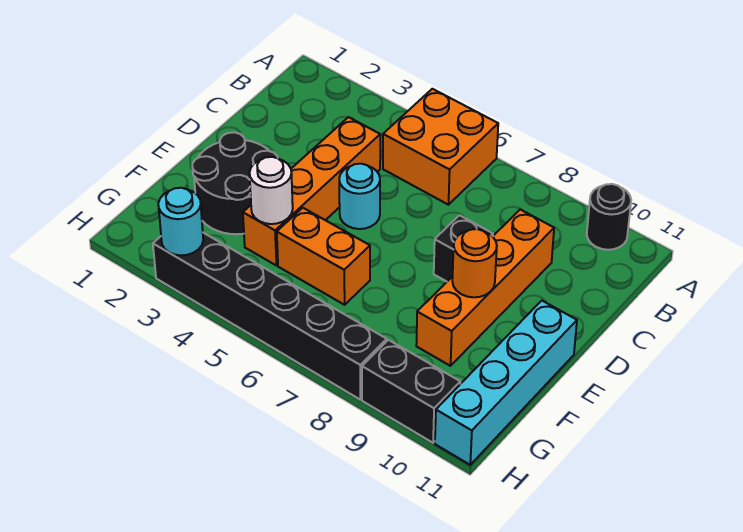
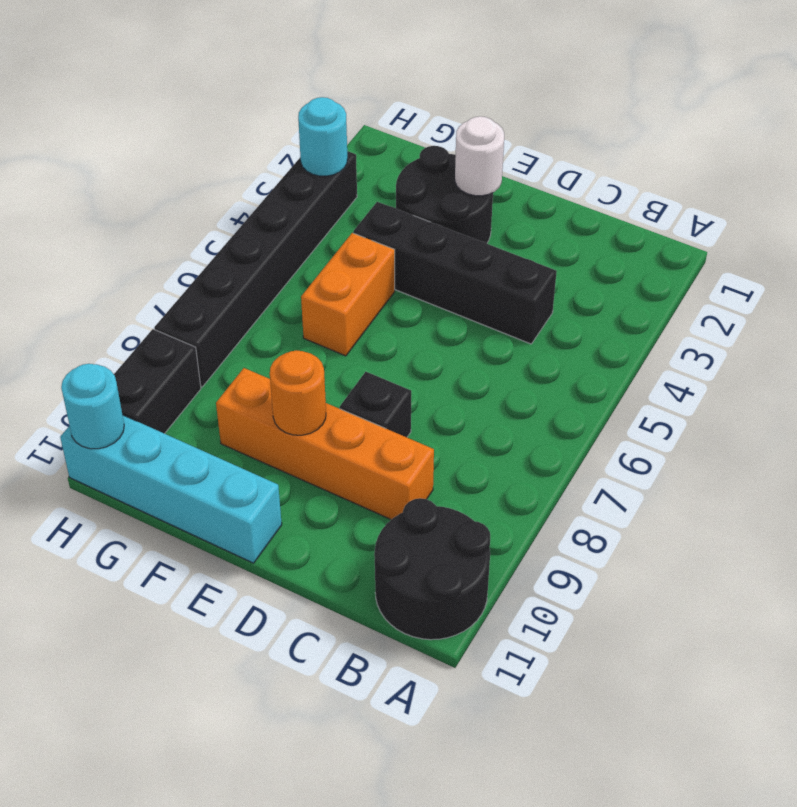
orange brick A5:B6 level 1 -> none
black round brick A10 level 1 -> black round brick A10:B11 level 1
orange brick C4:F4 level 1 -> black brick C4:F4 level 1
cyan round brick D5 level 1 -> cyan round brick H11 level 2
white round brick F4 level 2 -> white round brick E2 level 2

